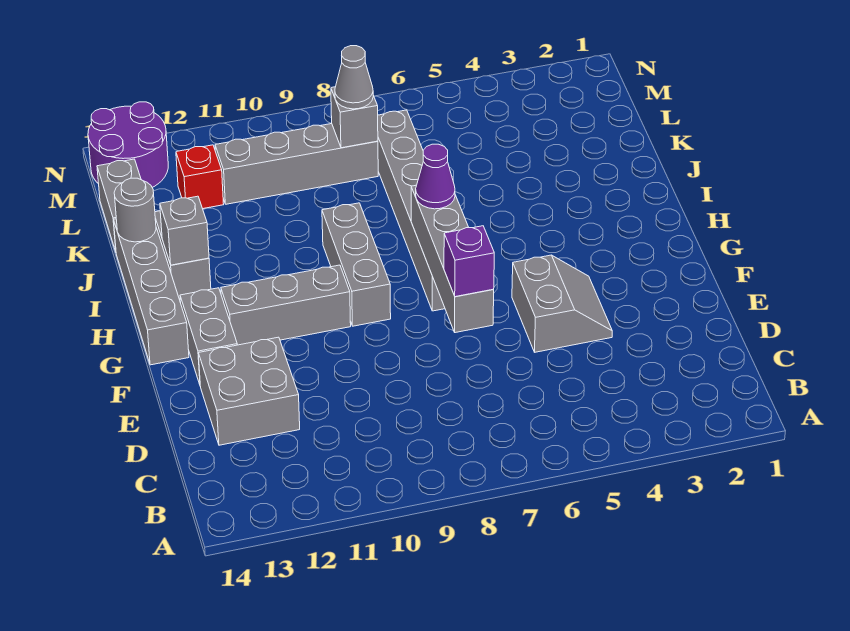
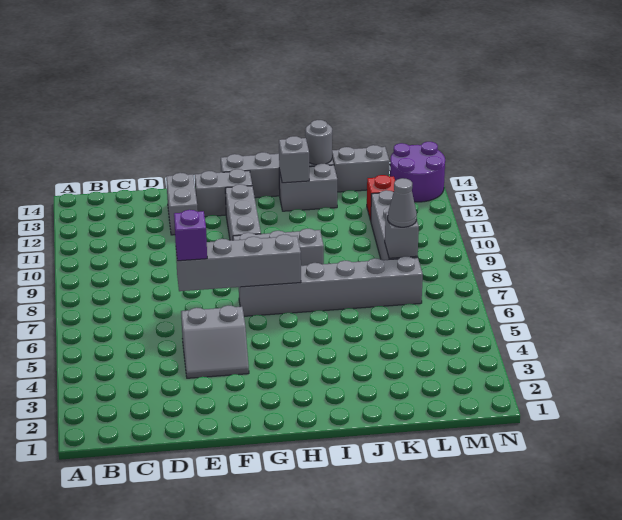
grey brick D12:E13 level 1 -> grey brick E12:E13 level 1
purple cone H7 level 3 -> none

